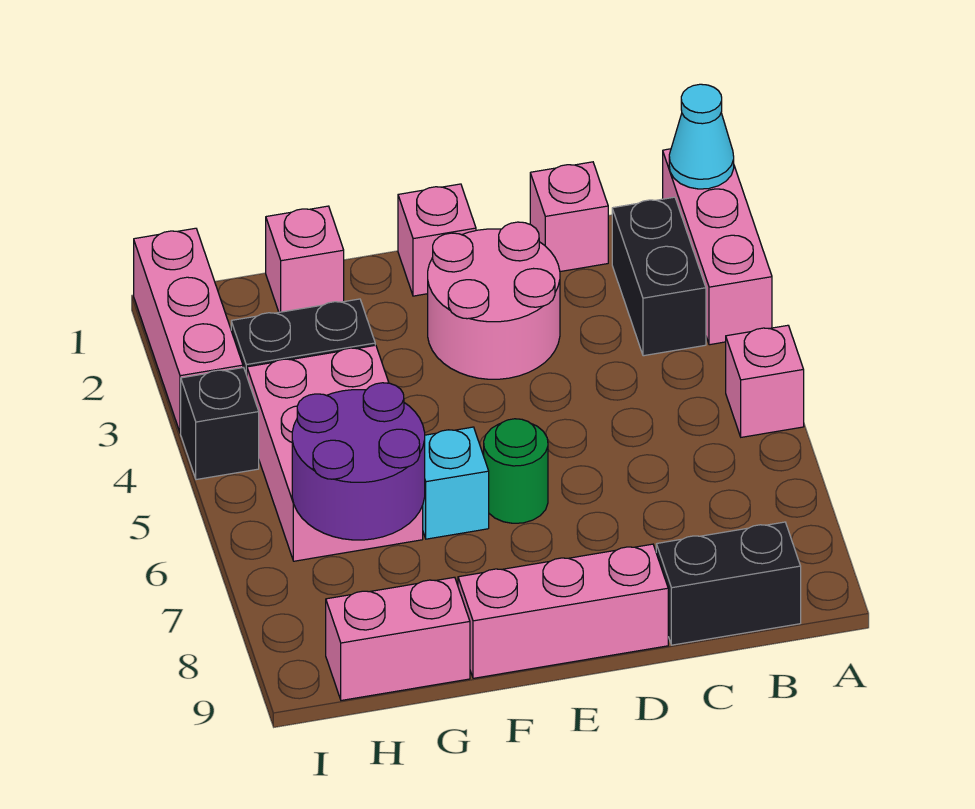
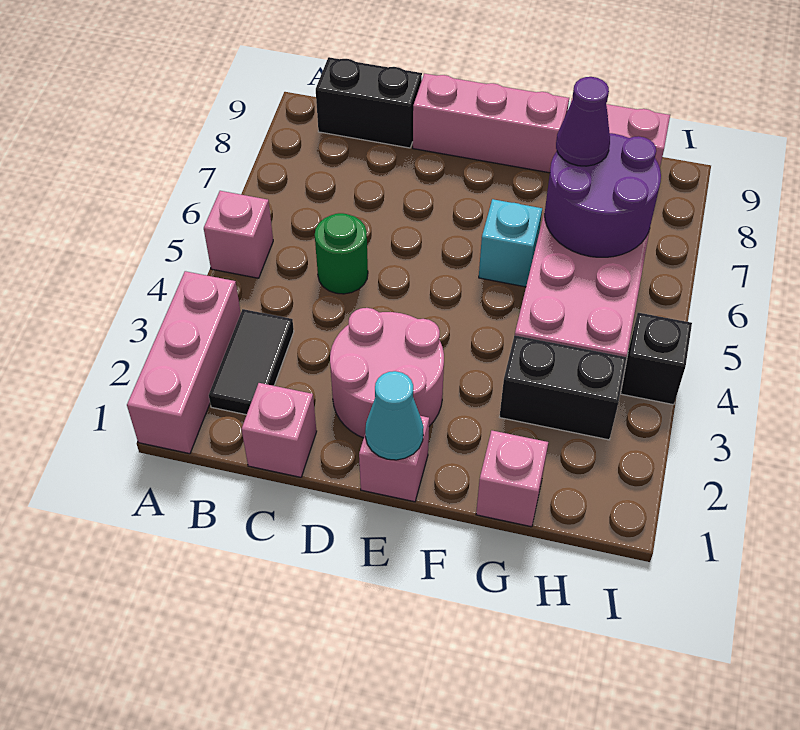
cyan cone A1 level 2 -> cyan cone E1 level 2
black brick B2:B3 level 1 -> black tile B2:B3 level 1
green round brick E6 level 1 -> green round brick C5 level 1
none -> purple cone G7 level 3
pink brick I1:I3 level 1 -> none

